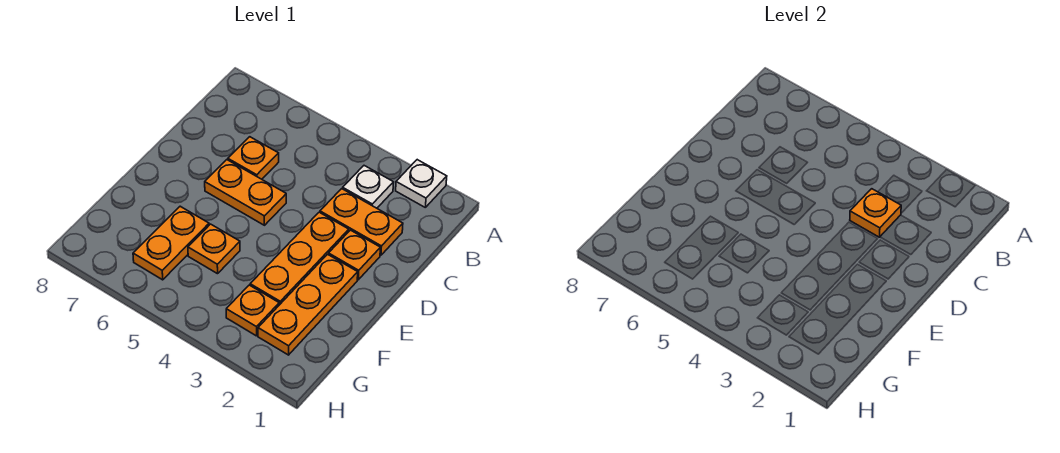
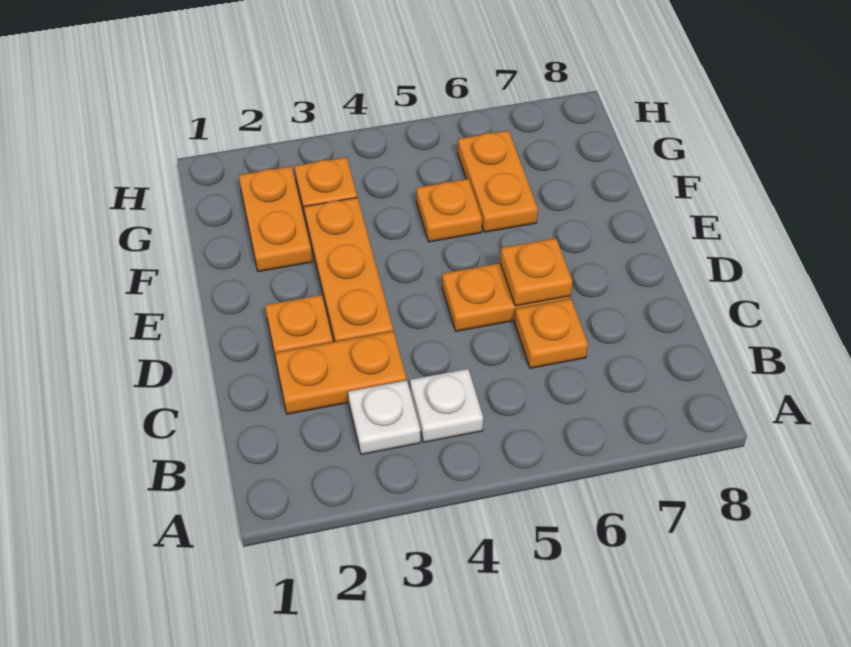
white plate A2 level 1 -> white plate B4 level 1
orange plate C3 level 2 -> orange plate D6 level 2
orange plate E2:G2 level 1 -> orange plate F2:G2 level 1

